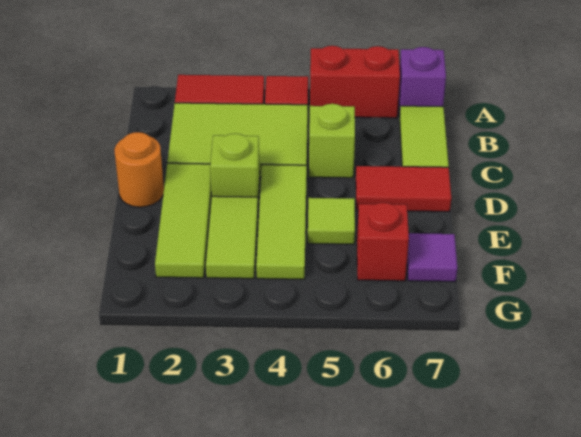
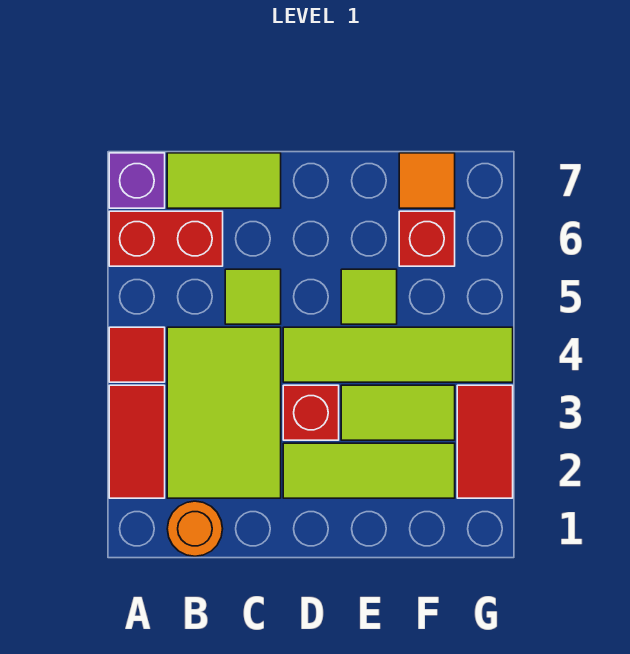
red brick A5:A6 level 1 -> red brick A6:B6 level 1
lime brick C5 level 1 -> lime tile C5 level 1
orange round brick D1 level 1 -> orange round brick B1 level 1
lime brick D3 level 1 -> red brick D3 level 1
lime tile D4:F4 level 1 -> lime tile D4:G4 level 1
red tile D6:D7 level 1 -> red tile G2:G3 level 1
purple tile F7 level 1 -> orange tile F7 level 1

